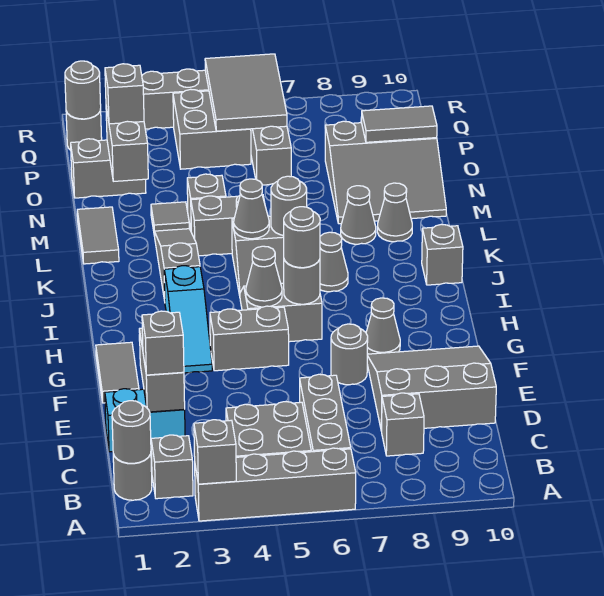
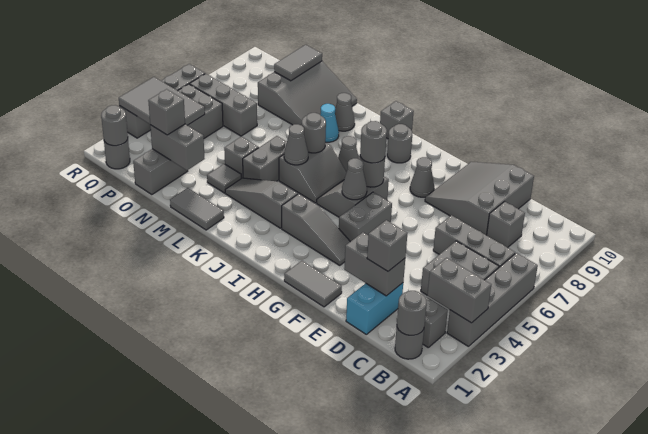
grey brick A3 level 2 -> grey brick A3:B3 level 2
grey round brick F7 level 1 -> grey round brick I9 level 1
cyan slope G3:I3 level 1 top I -> grey slope G3:I3 level 1 top I
grey cone L8 level 1 -> cyan cone L8 level 1
grey tile P5:R6 level 2 -> grey tile P3:R4 level 2

